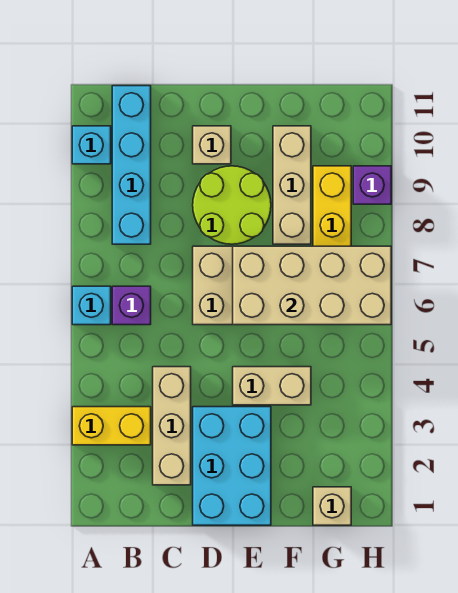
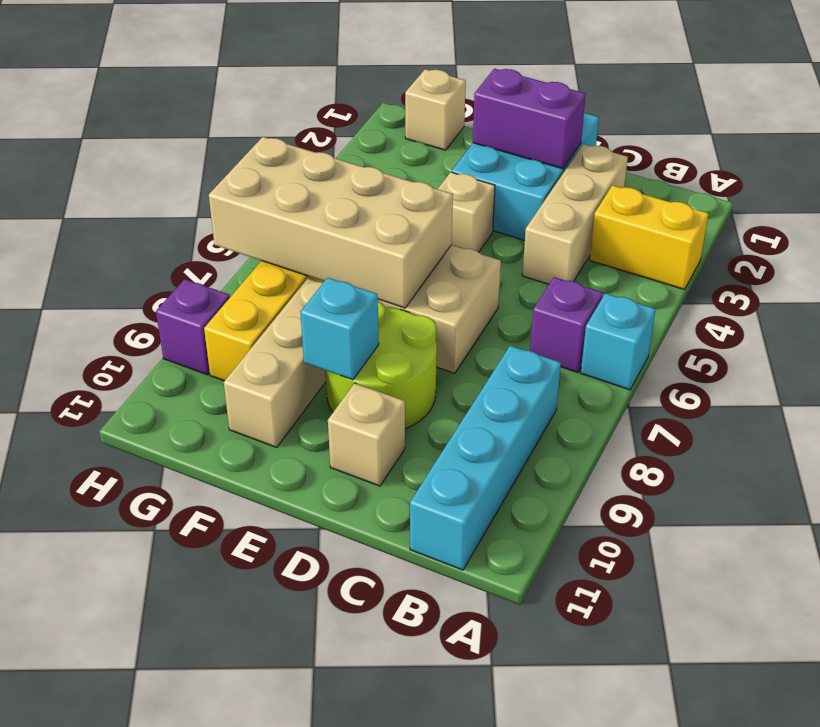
cyan brick A10 level 1 -> cyan brick E9 level 2
none -> purple brick D2:E2 level 2
tan brick E4:F4 level 1 -> tan brick E4 level 1

